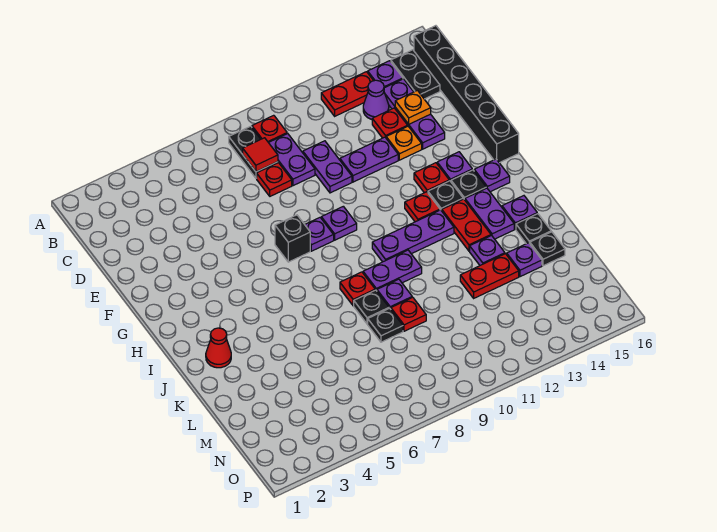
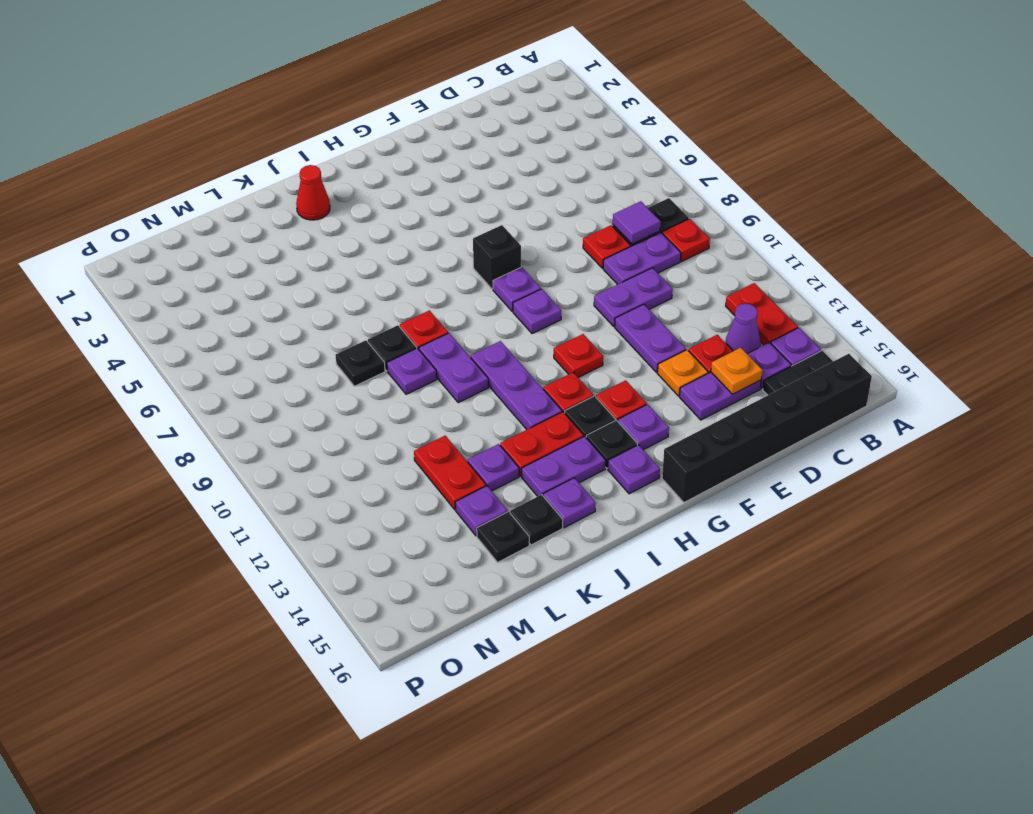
red tile C8 level 2 -> purple tile C8 level 2
red plate L9 level 1 -> red plate G11 level 1

